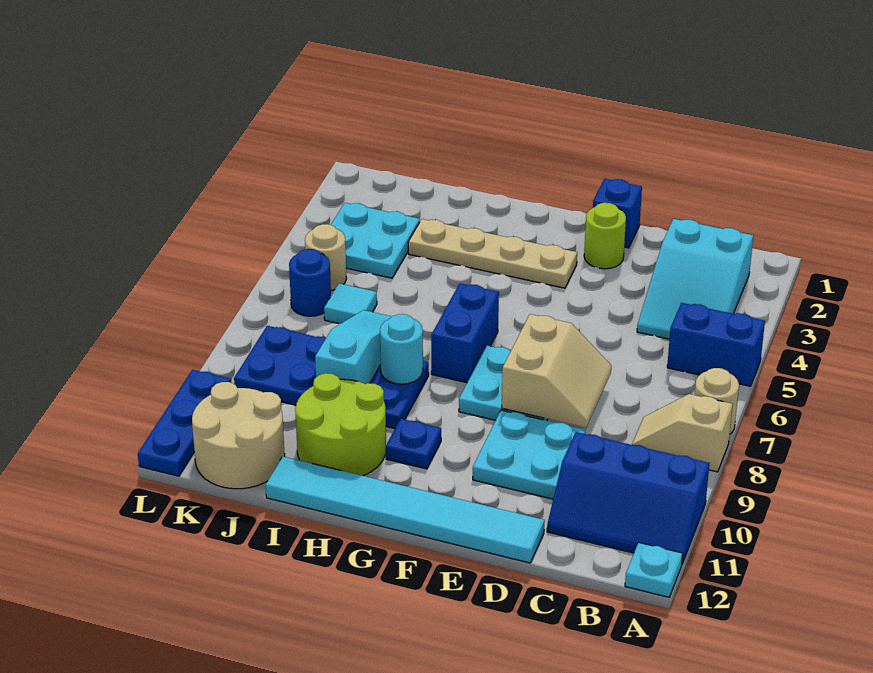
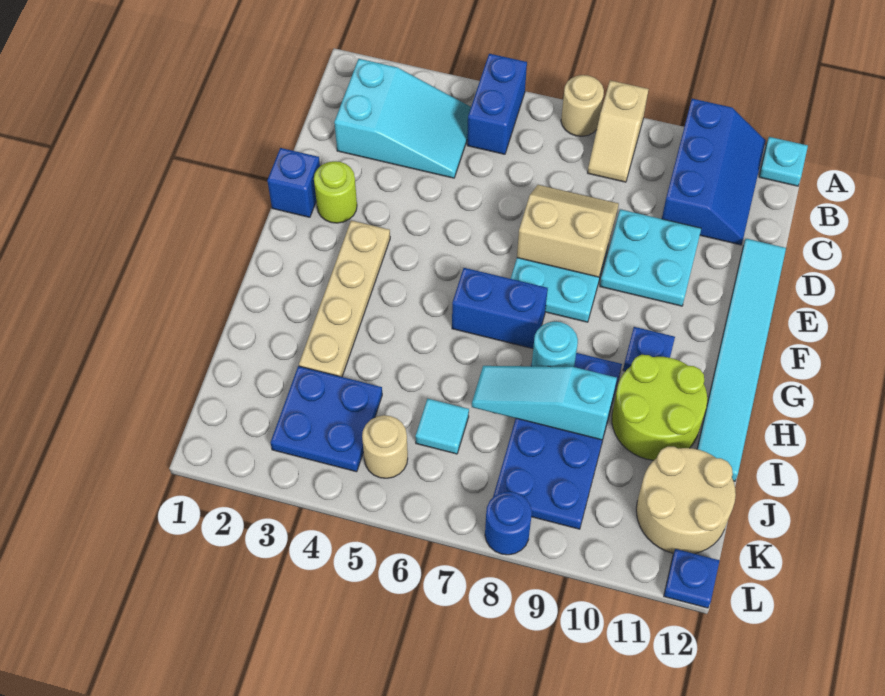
cyan plate J3:K4 level 1 -> blue plate J3:K4 level 1
blue round brick K6 level 1 -> blue round brick L8 level 1
blue plate L10:L12 level 1 -> blue plate L12 level 1

